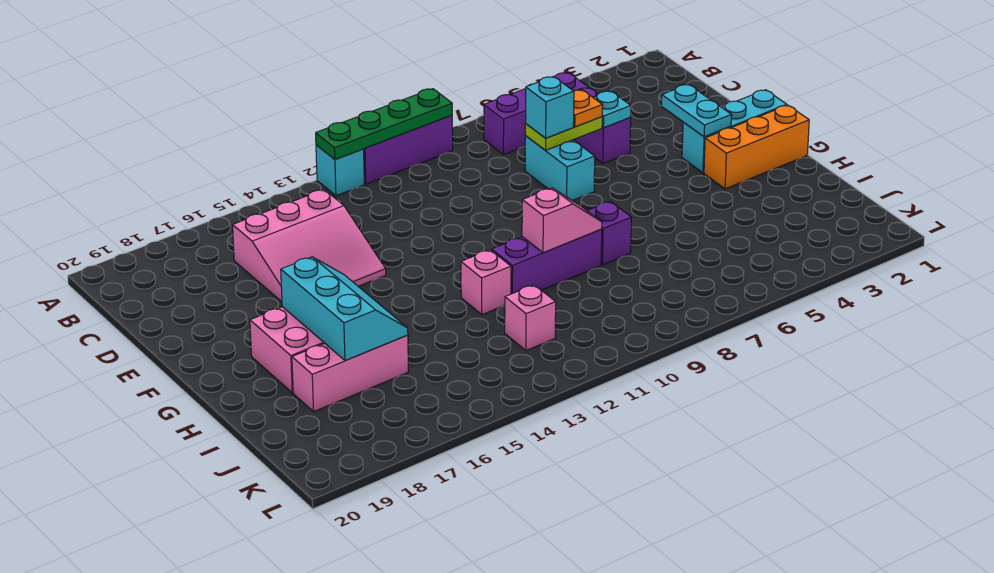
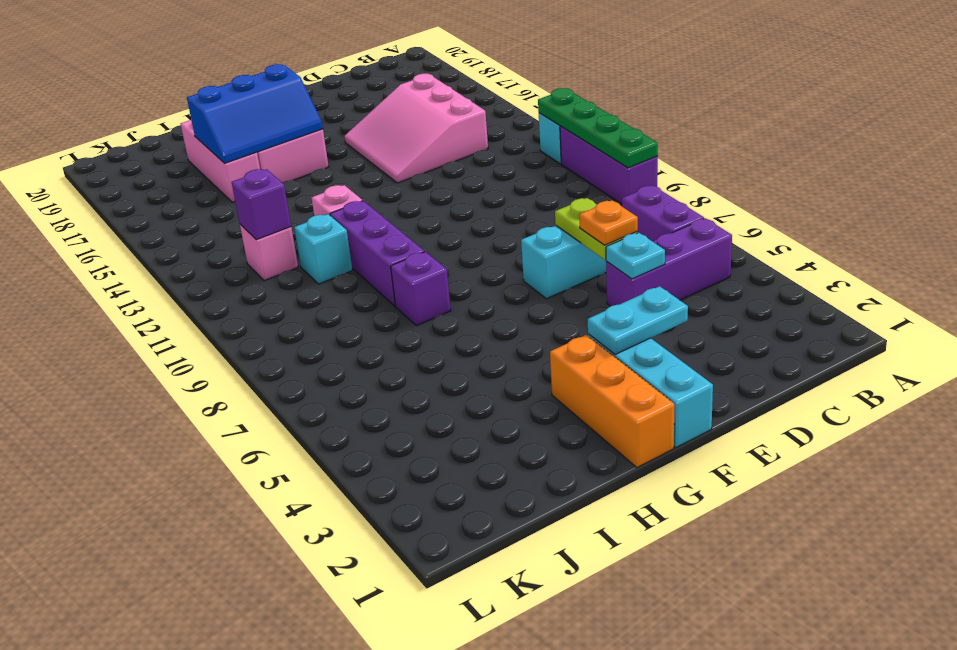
cyan brick D7 level 3 -> cyan brick I11 level 1
cyan slope G16:I17 level 2 top 17 -> blue slope G16:I17 level 2 top 17
pink slope H9:H10 level 2 top 10 -> none
none -> purple brick J12 level 2

